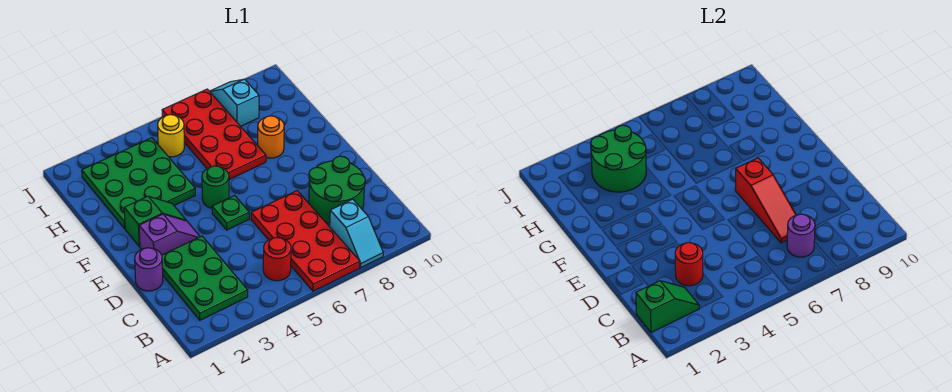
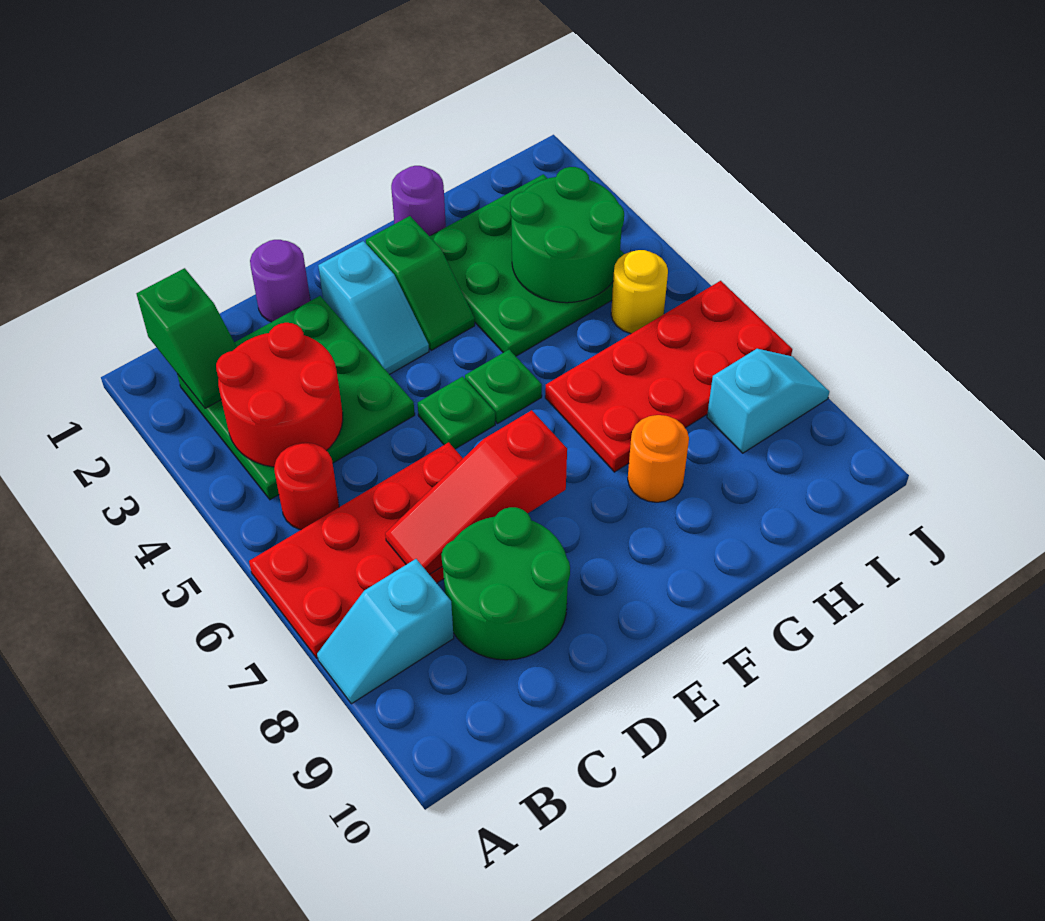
green plate B2:D3 level 1 -> green plate B2:D4 level 1
purple round brick B7 level 2 -> purple round brick G1 level 1
red round brick C3 level 2 -> red round brick B3:C4 level 2
purple slope E2:E3 level 1 top 2 -> cyan slope E2:E3 level 1 top 2
green round brick F5 level 1 -> green plate F5 level 1

